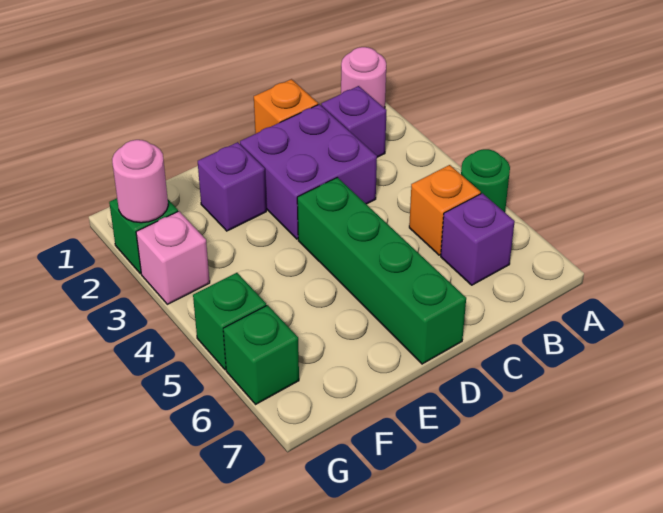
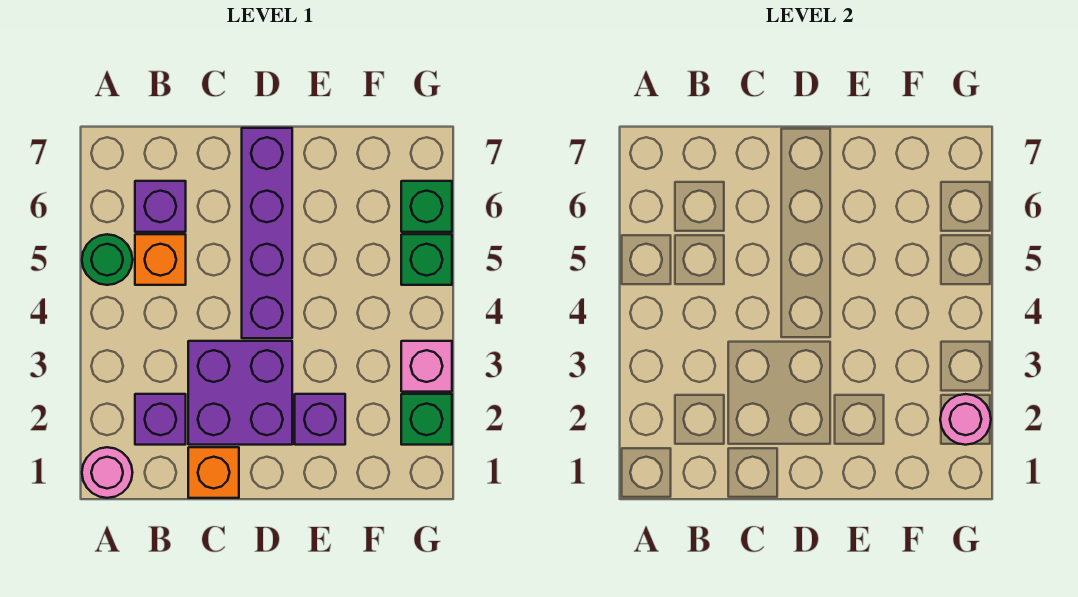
green brick D4:D7 level 1 -> purple brick D4:D7 level 1

